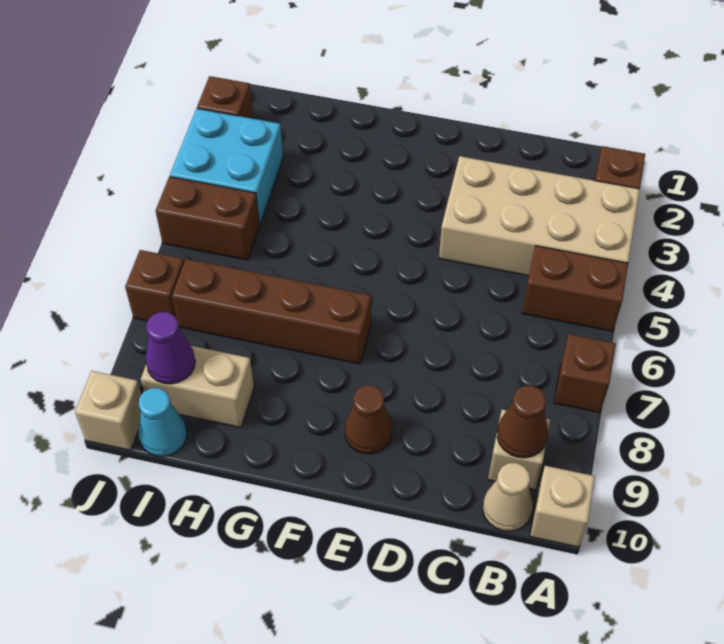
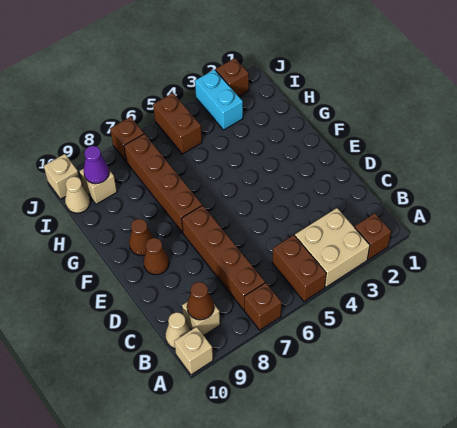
tan brick A3:D4 level 1 -> tan brick A3:B4 level 1
none -> brown brick B7:E7 level 1
none -> brown cone F9 level 1
tan brick H9:I9 level 1 -> tan brick I9 level 1
cyan brick I3:J4 level 1 -> cyan brick I3:J3 level 1
cyan cone I10 level 1 -> tan cone I10 level 1

